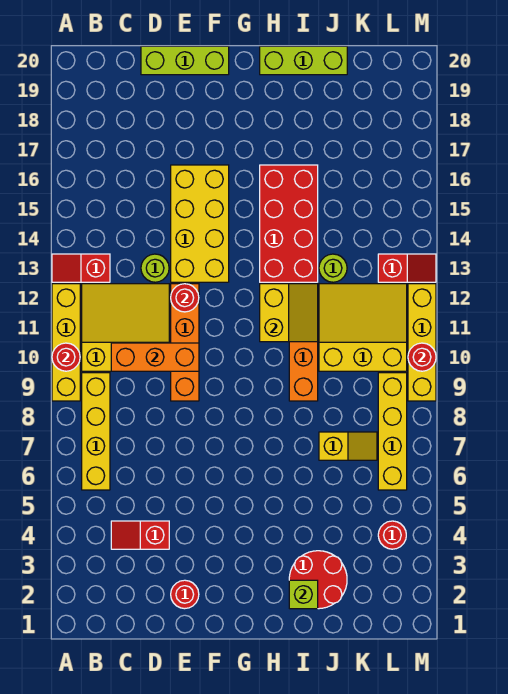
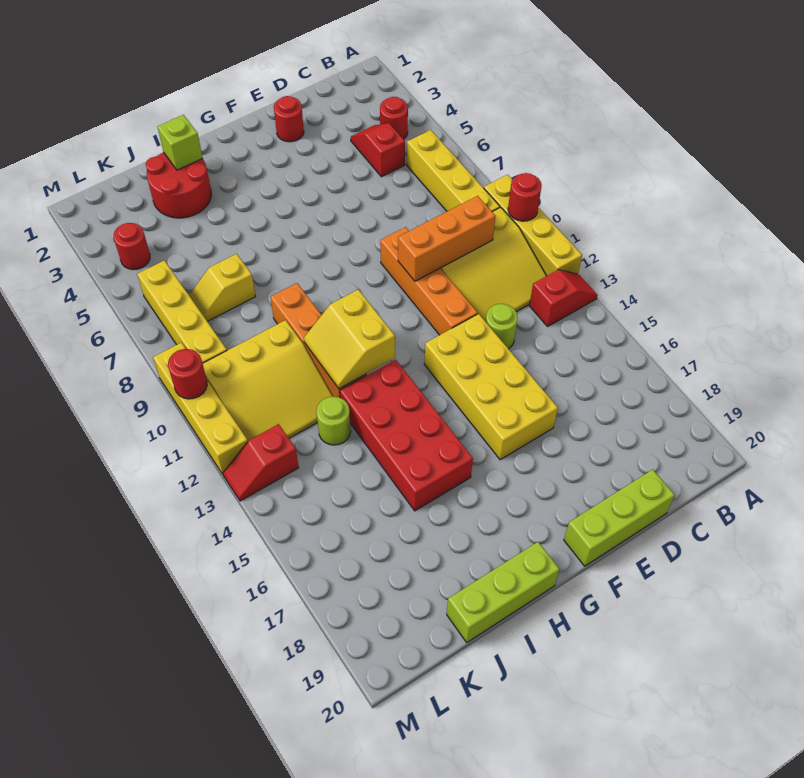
red slope C4:D4 level 1 top D -> red slope C4:C5 level 1 top 5
red round brick E12 level 2 -> red round brick B4 level 1

